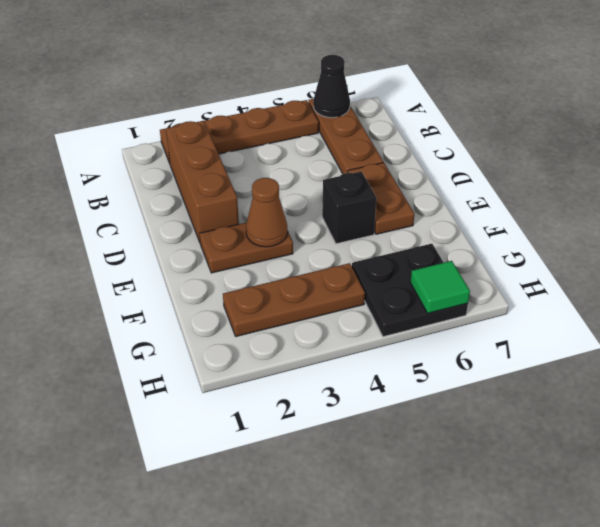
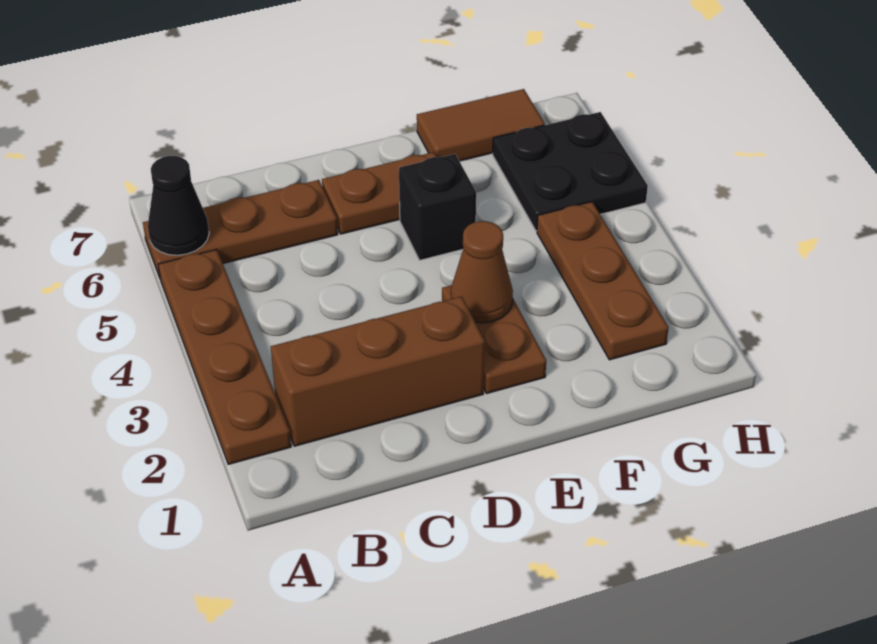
none -> brown tile F7:G7 level 1
green tile H6 level 2 -> none

